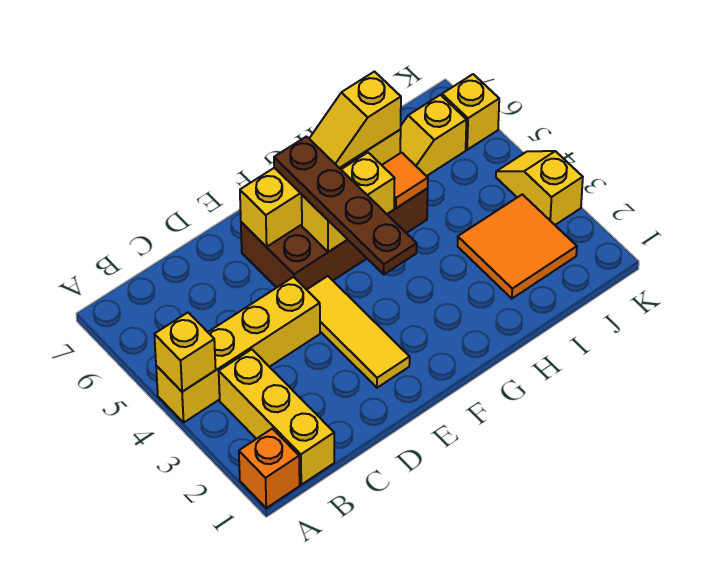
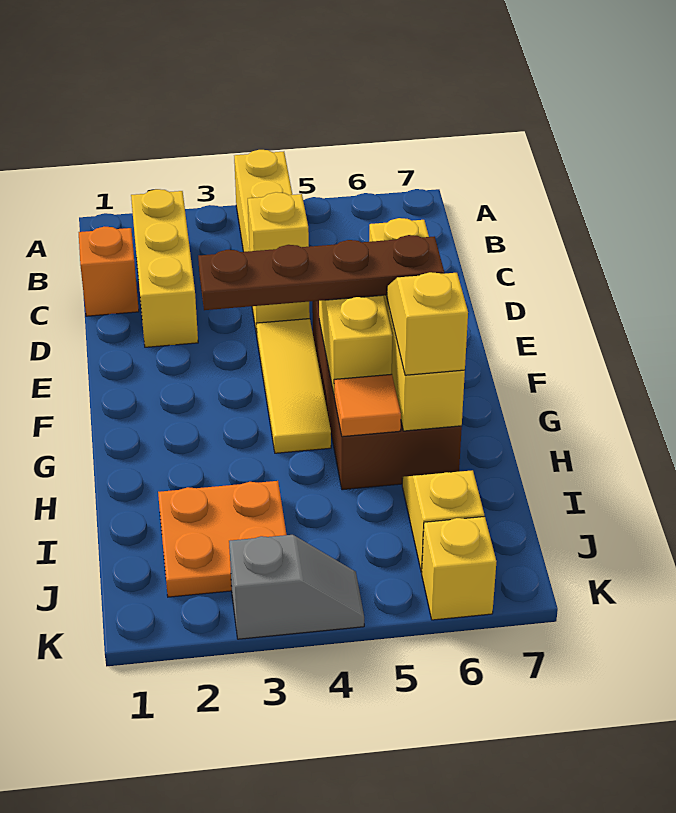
orange brick A1 level 1 -> orange brick C1 level 1
yellow brick A4 level 2 -> yellow brick D4 level 2
yellow brick B1:B3 level 1 -> yellow brick B2:D2 level 1
yellow tile E2:E4 level 1 -> yellow tile E4:G4 level 1
orange tile I2:J3 level 1 -> orange plate I2:J3 level 1
yellow slope K3:K4 level 1 top 3 -> grey slope K3:K4 level 1 top 3

